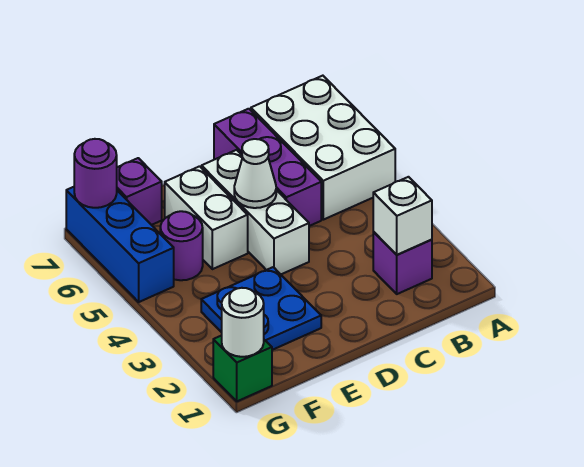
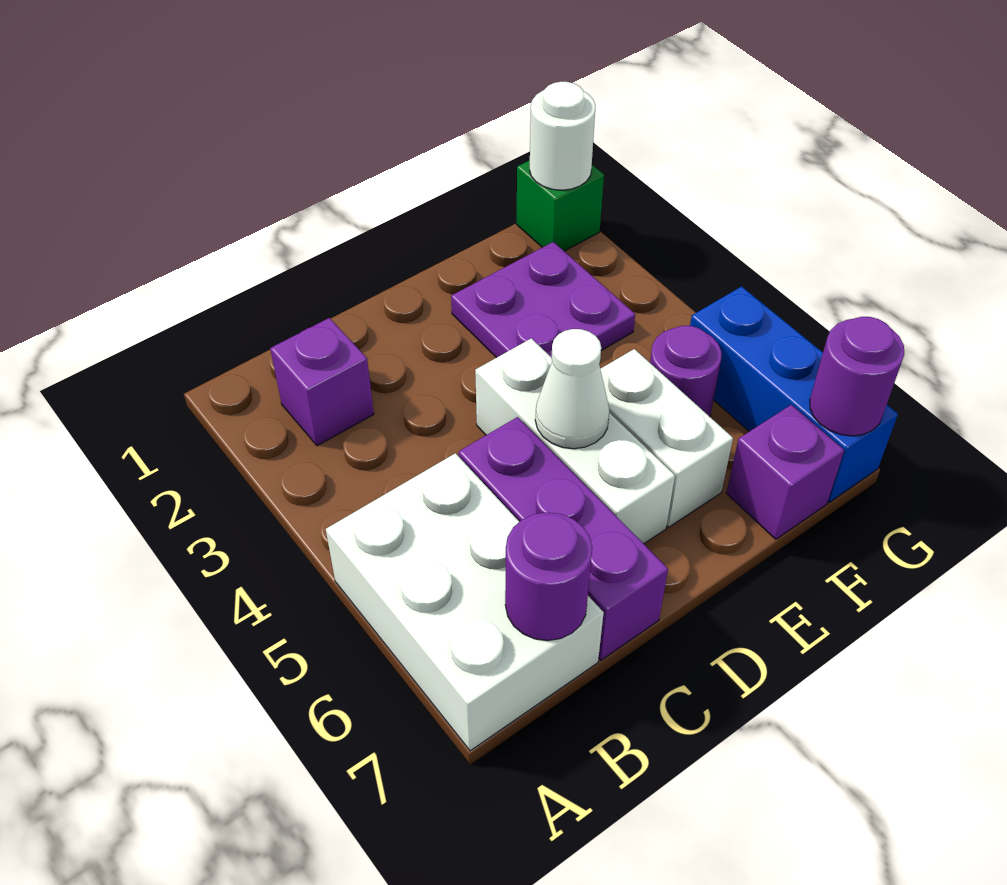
white brick B2 level 2 -> none
none -> purple round brick B7 level 2
blue plate E2:F3 level 1 -> purple plate E2:F3 level 1

